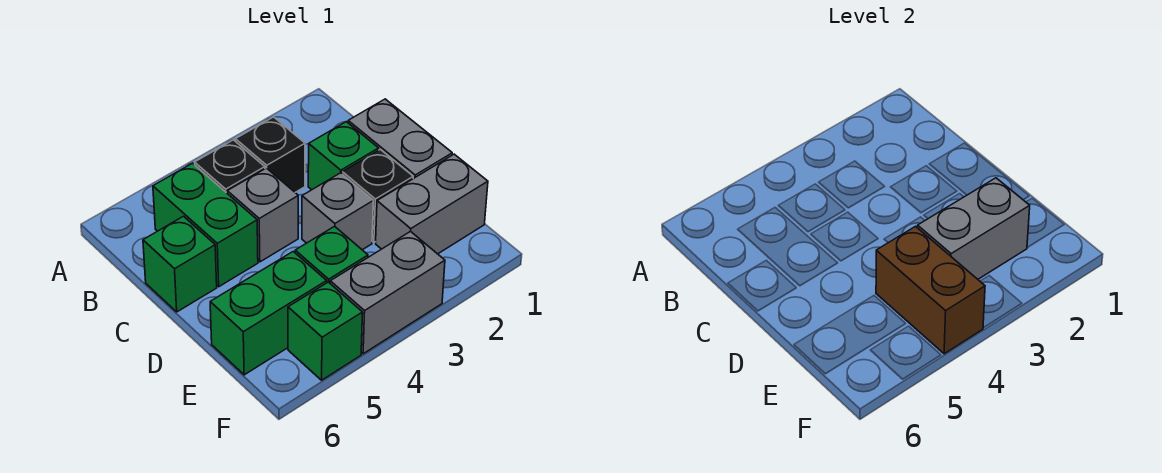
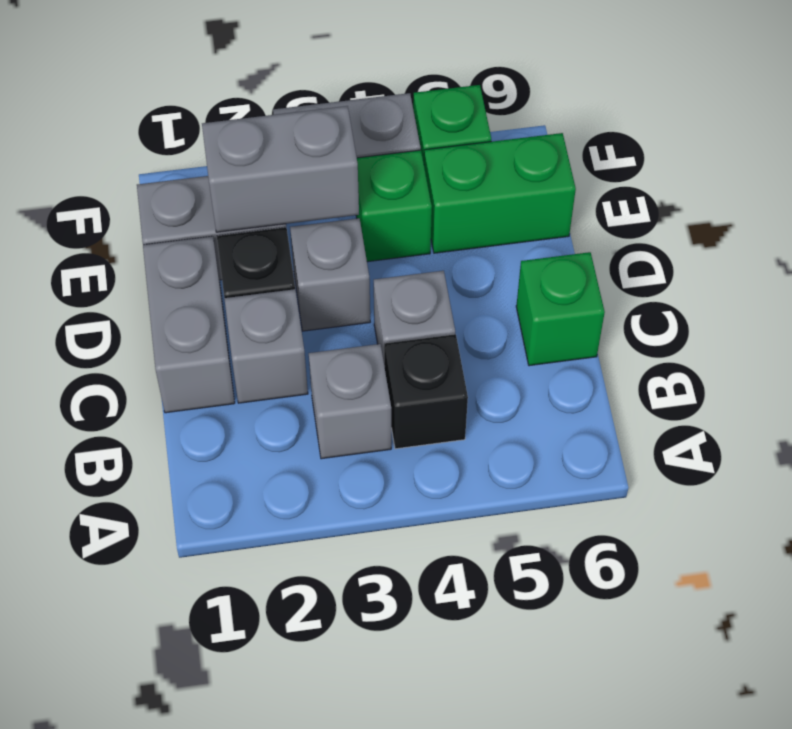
black brick B3 level 1 -> grey brick B3 level 1
green brick B5:C5 level 1 -> none
green brick C2 level 1 -> grey brick C2 level 1
brown brick E4:F4 level 2 -> none

